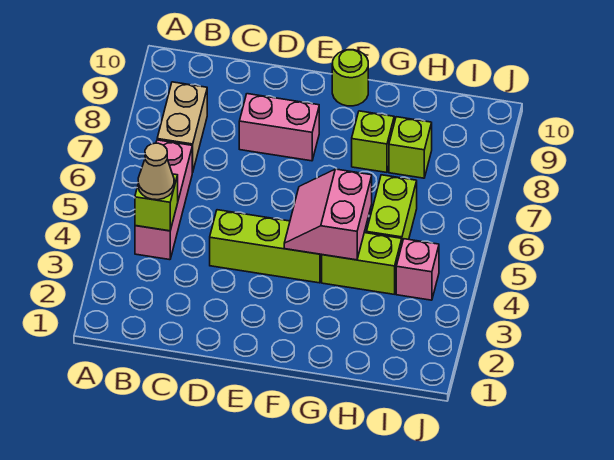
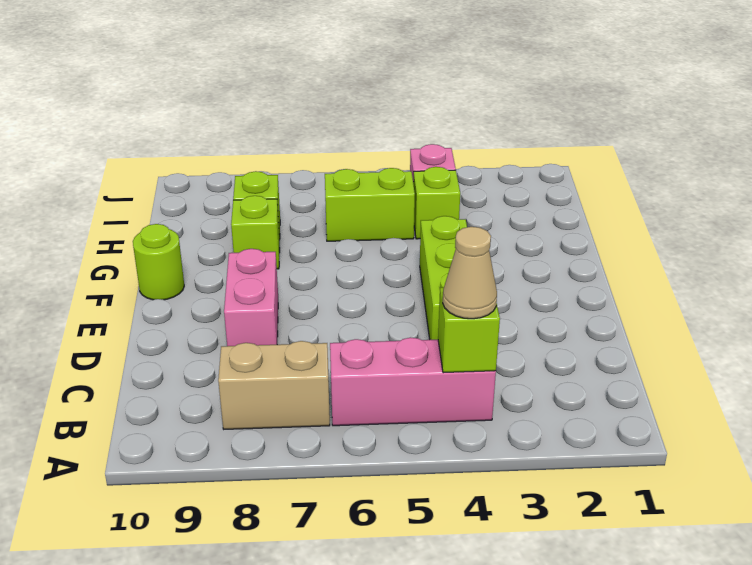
pink slope F4:G5 level 2 top G -> none
lime brick G4:H4 level 1 -> lime brick H4 level 1

